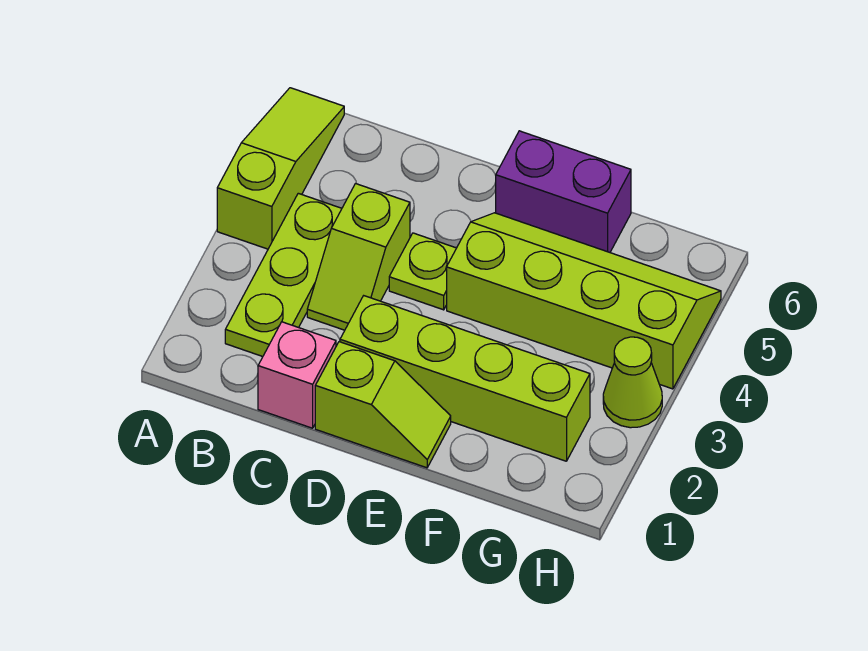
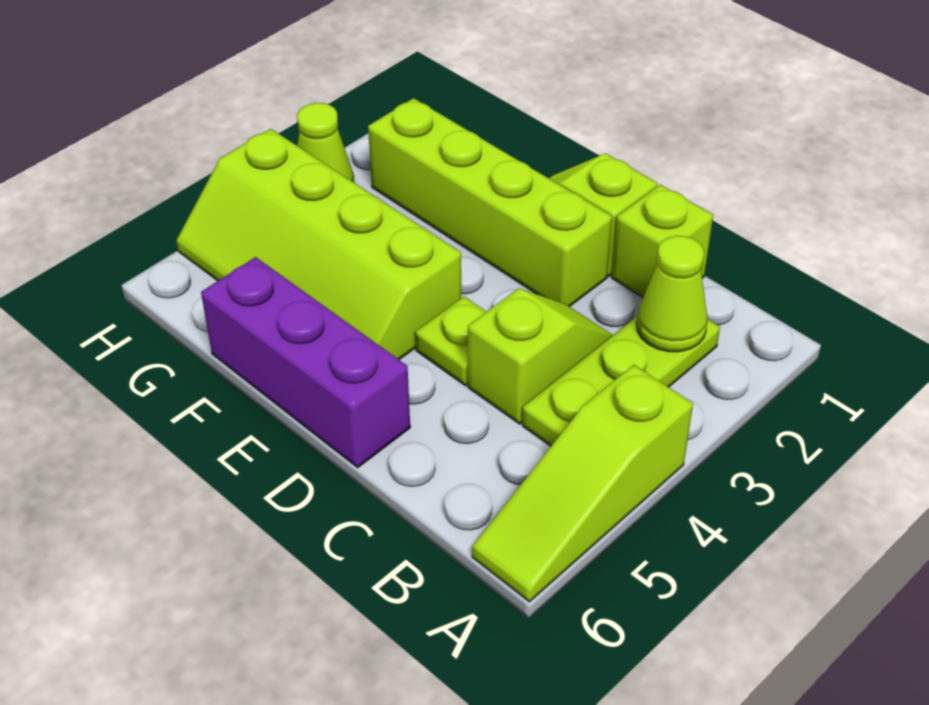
none -> lime cone B2 level 2
pink brick C1 level 1 -> lime brick C1 level 1
purple brick E6:F6 level 1 -> purple brick D6:F6 level 1

